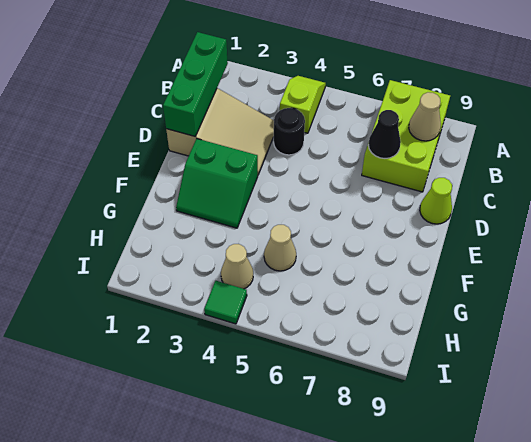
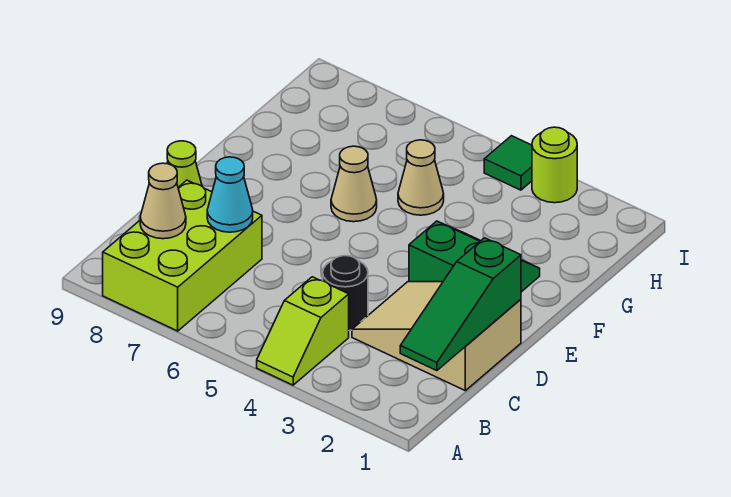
green brick B1:D1 level 2 -> green slope B1:D1 level 2 top D
black cone C7 level 2 -> cyan cone C7 level 2
tan cone H4 level 1 -> tan cone F6 level 1
none -> lime round brick I3 level 1

